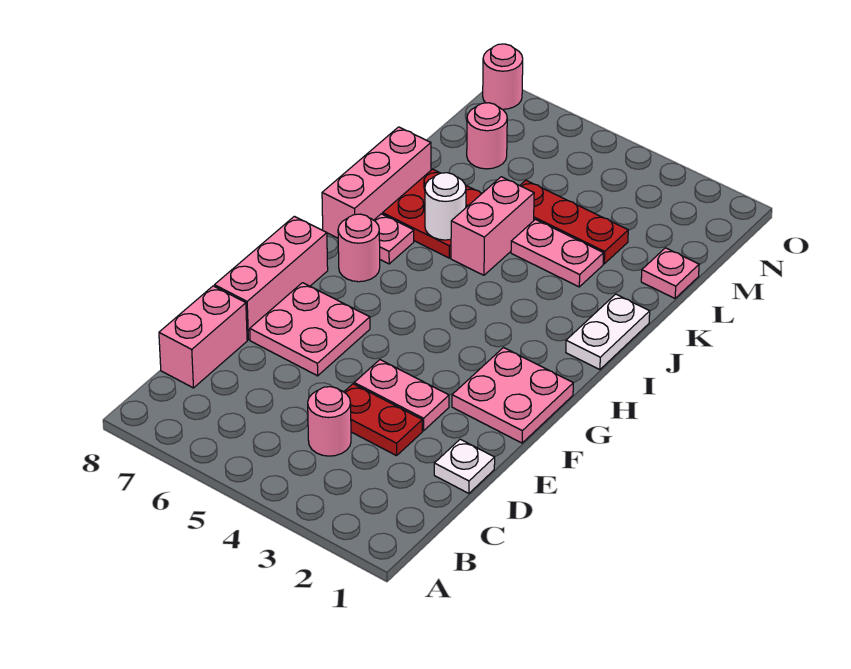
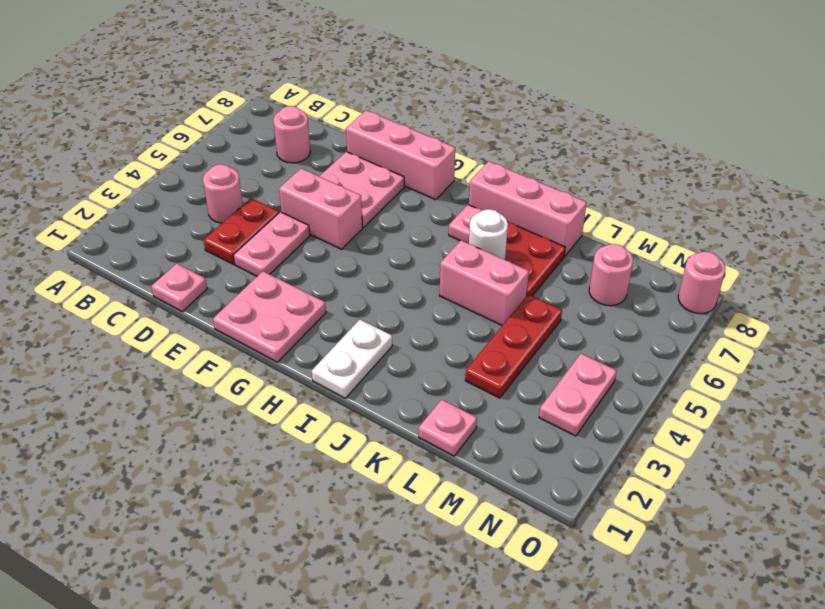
pink brick C8:D8 level 1 -> pink brick E5:F5 level 1
white plate D1 level 1 -> pink plate D1 level 1
pink round brick H7 level 1 -> pink round brick C7 level 1
white plate I1:J1 level 1 -> white plate I1:I2 level 1
pink plate K3:K4 level 1 -> pink plate N3:N4 level 1

